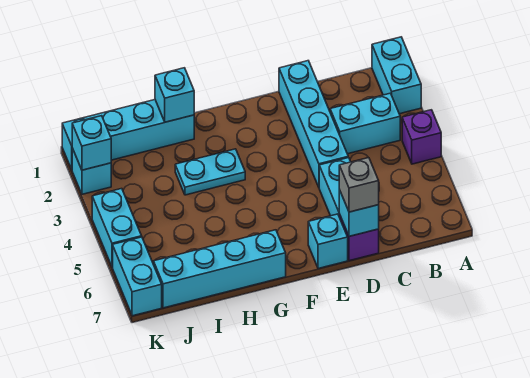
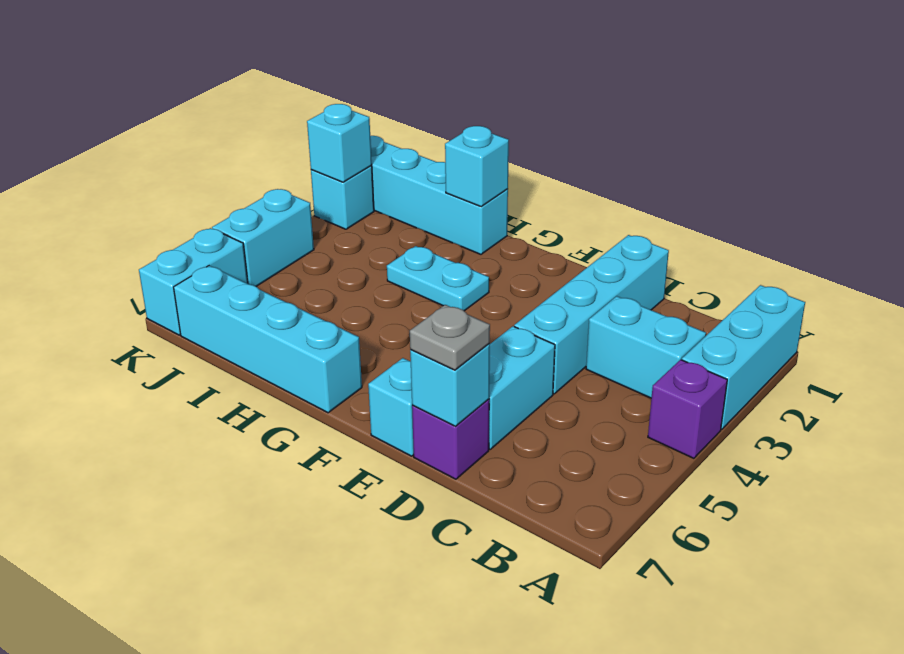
cyan brick A1:A2 level 1 -> cyan brick A1:A3 level 1
grey brick D7 level 3 -> grey plate D7 level 3

